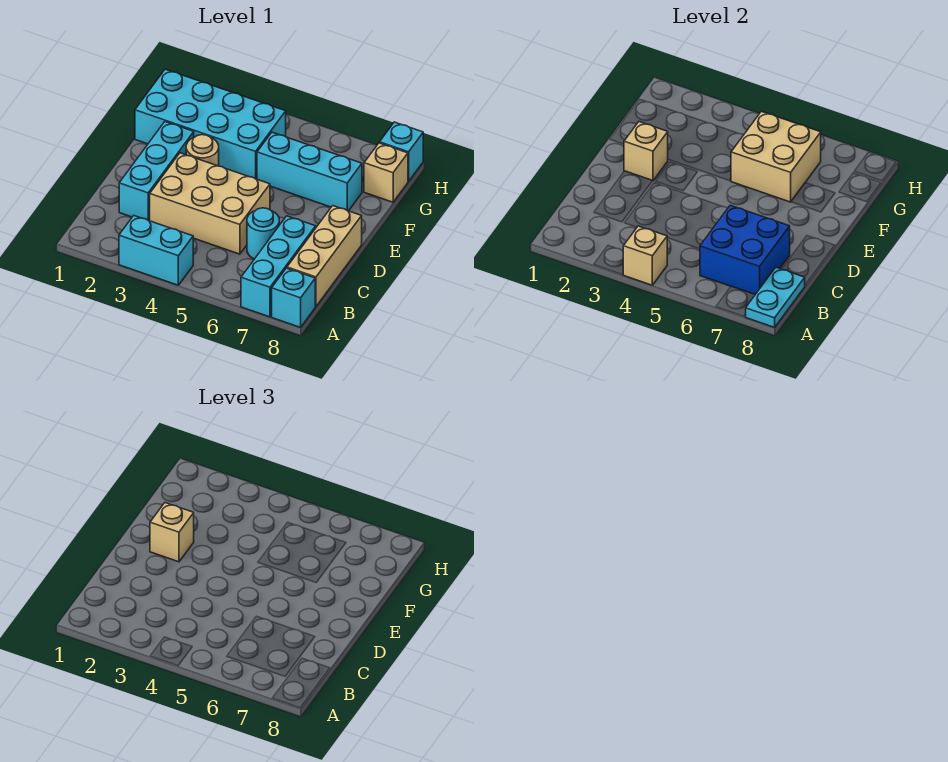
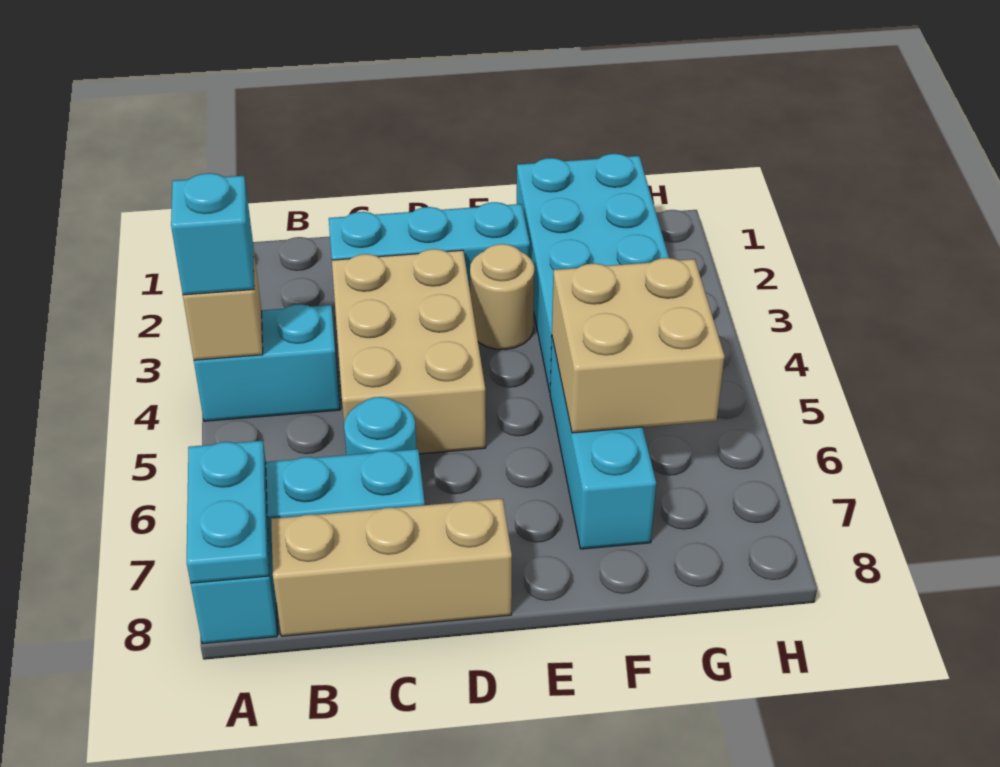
cyan brick A3:A4 level 1 -> cyan brick A4:B4 level 1
cyan plate A8:B8 level 2 -> cyan plate A7:A8 level 2
blue brick B6:C7 level 2 -> none
tan brick E2 level 2 -> none
tan brick E2 level 3 -> none
tan brick G8 level 1 -> none
cyan brick H8 level 1 -> cyan brick A4 level 3

